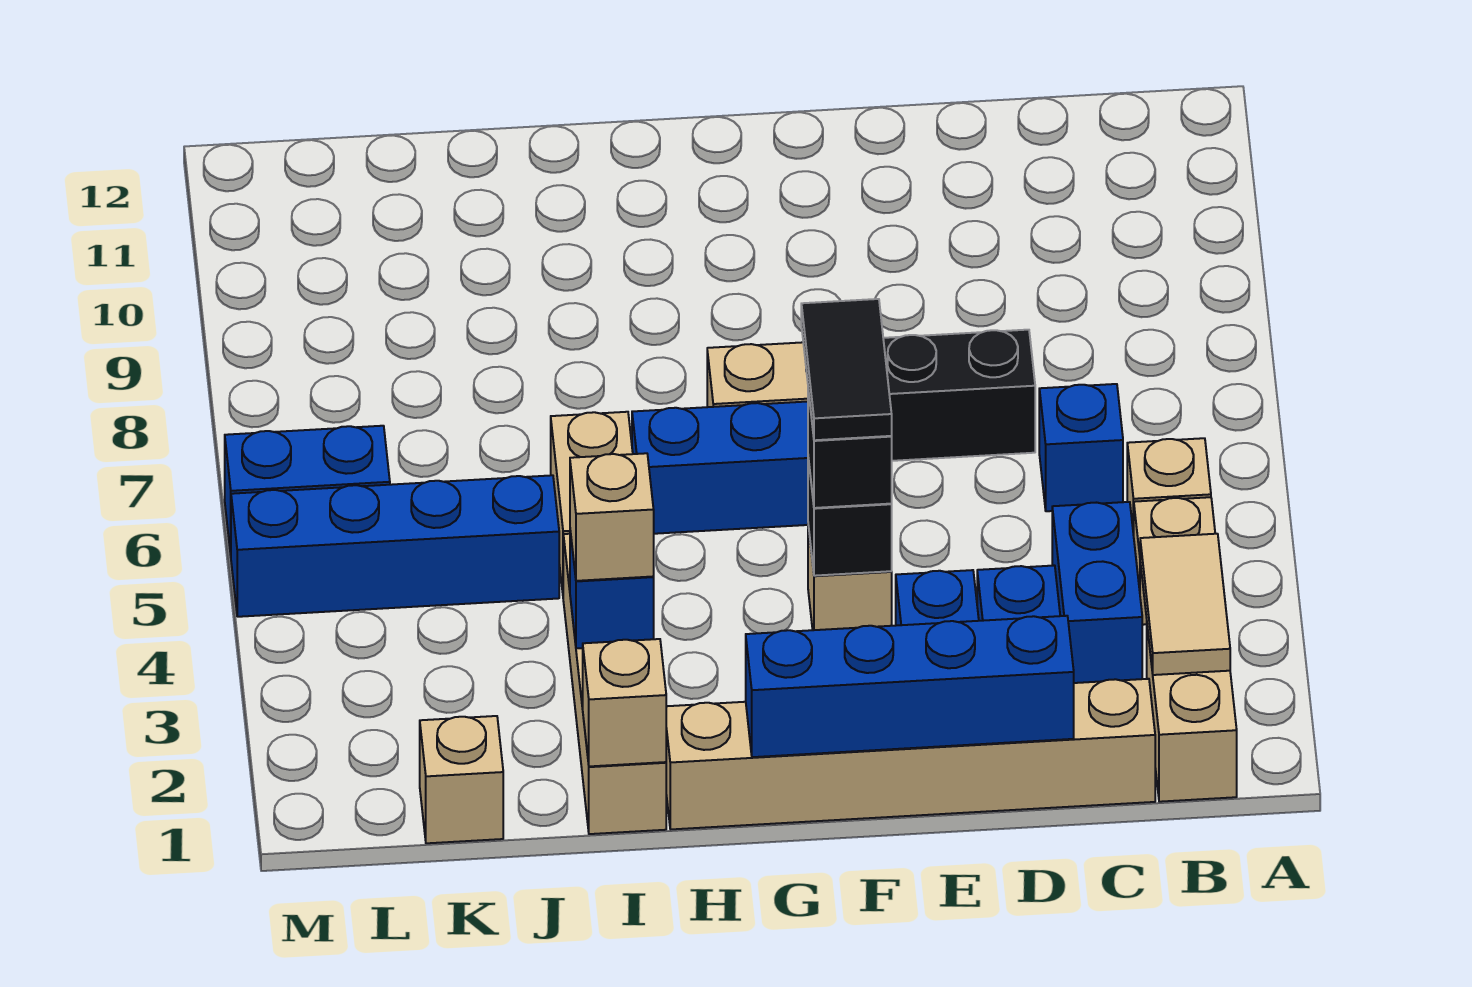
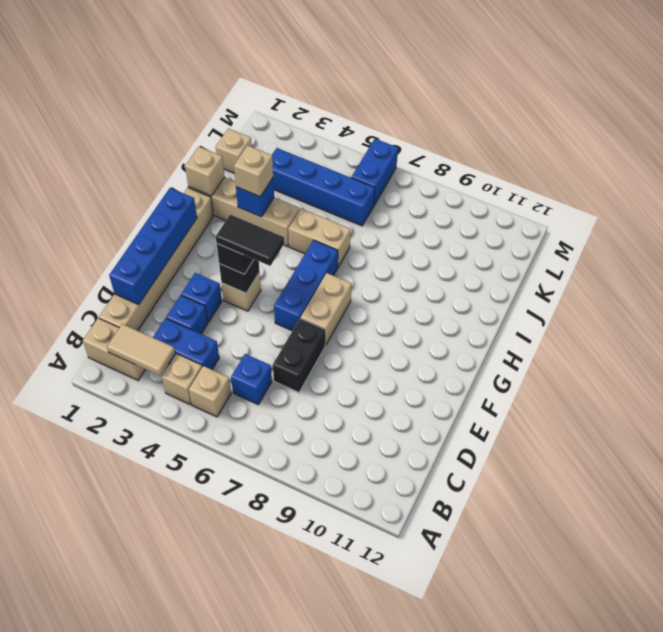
blue brick J5:M5 level 1 -> blue brick K3:K6 level 1

